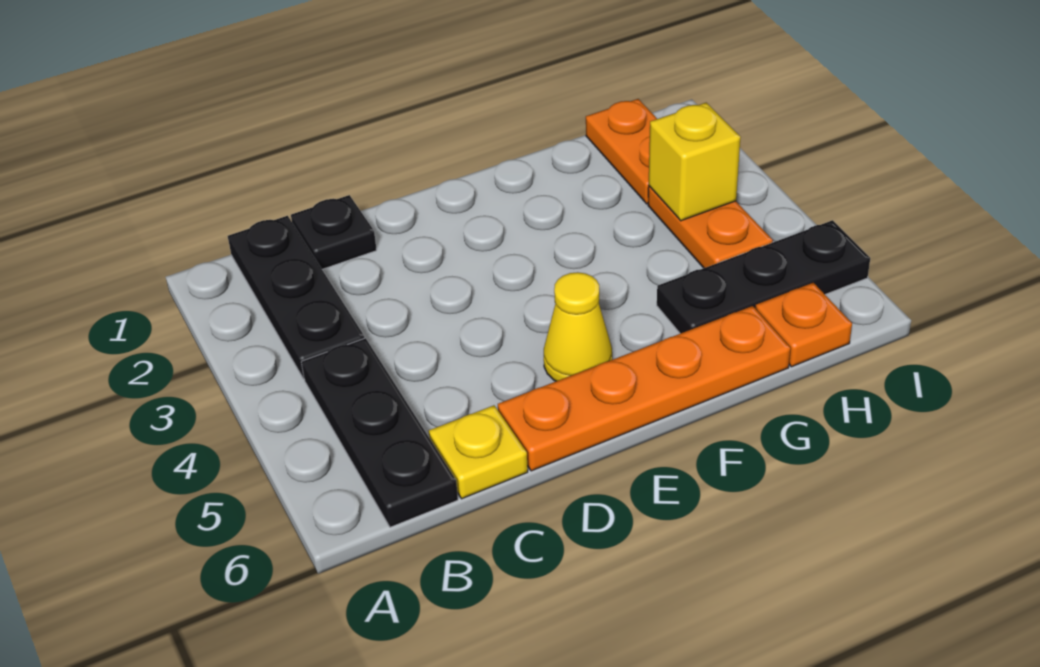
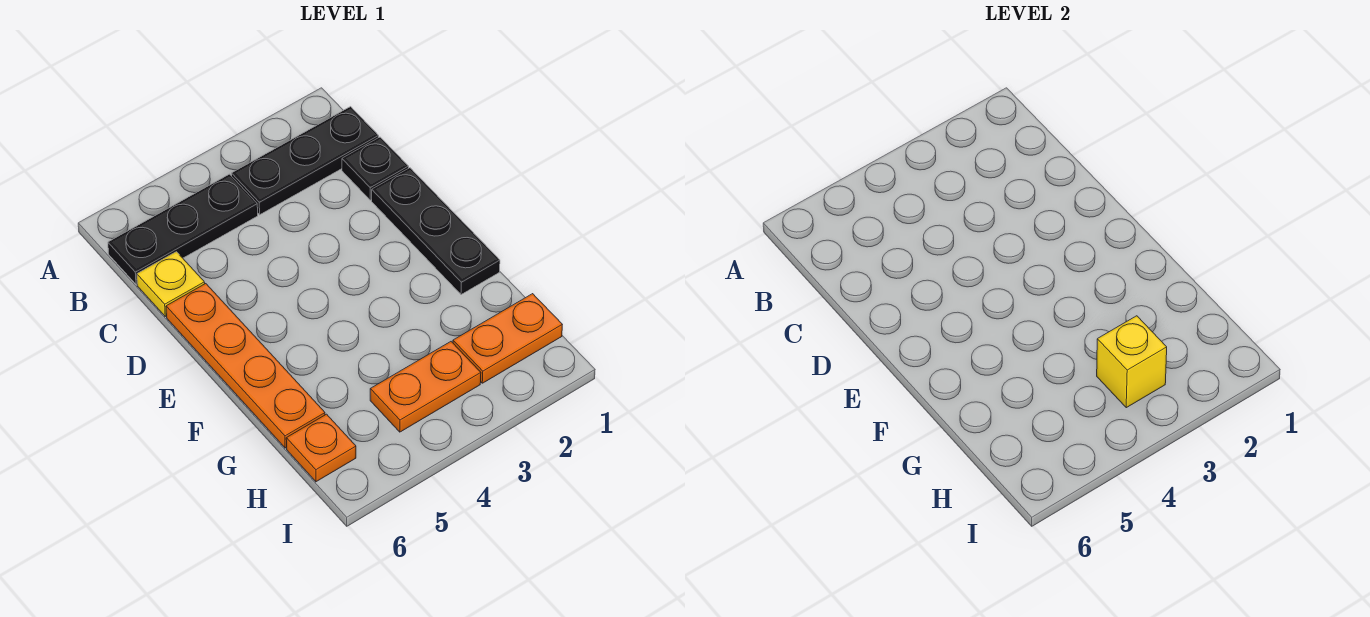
yellow cone E5 level 1 -> none
black plate G5:I5 level 1 -> black plate D1:F1 level 1

